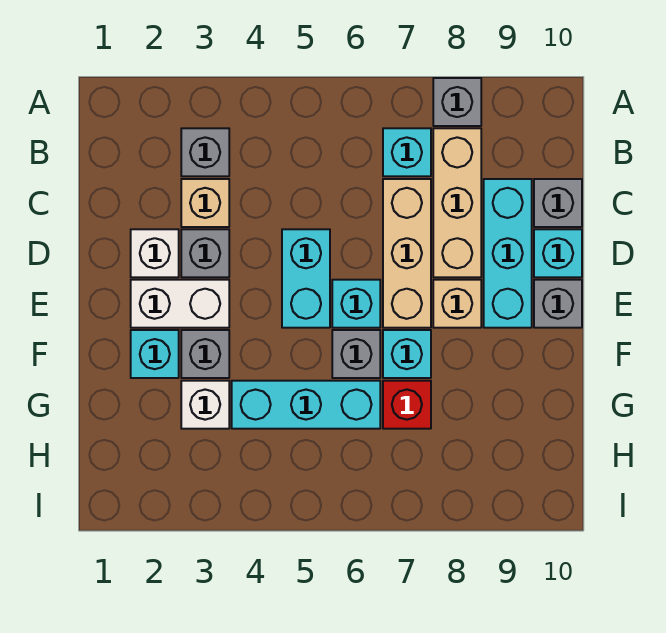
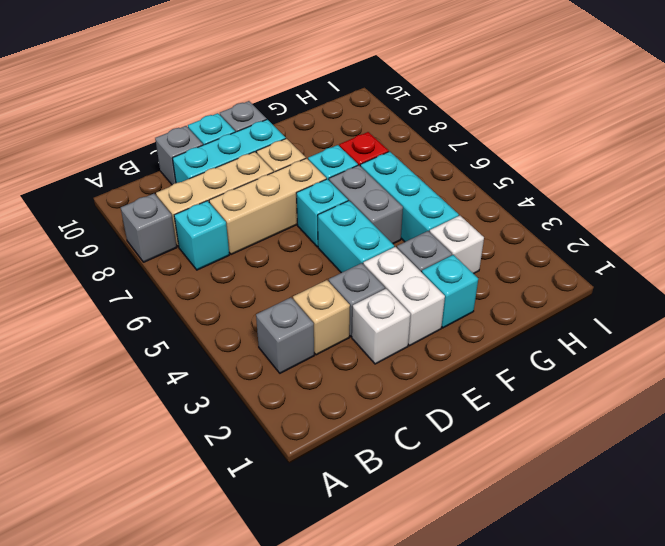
cyan brick D5:E5 level 1 -> cyan brick E4:E5 level 1
grey brick F6 level 1 -> grey brick F5:F6 level 1

